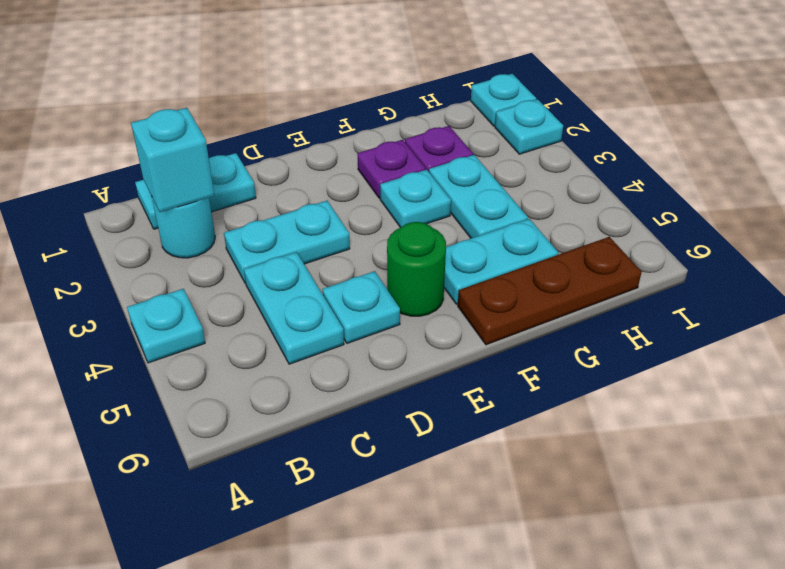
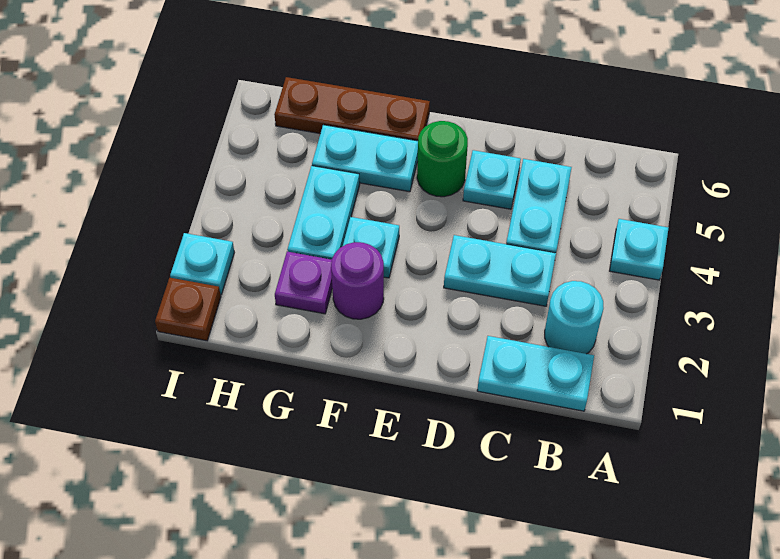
cyan brick B2 level 2 -> none
purple plate F2 level 1 -> purple round brick F2 level 1
cyan plate I1 level 1 -> brown plate I1 level 1

